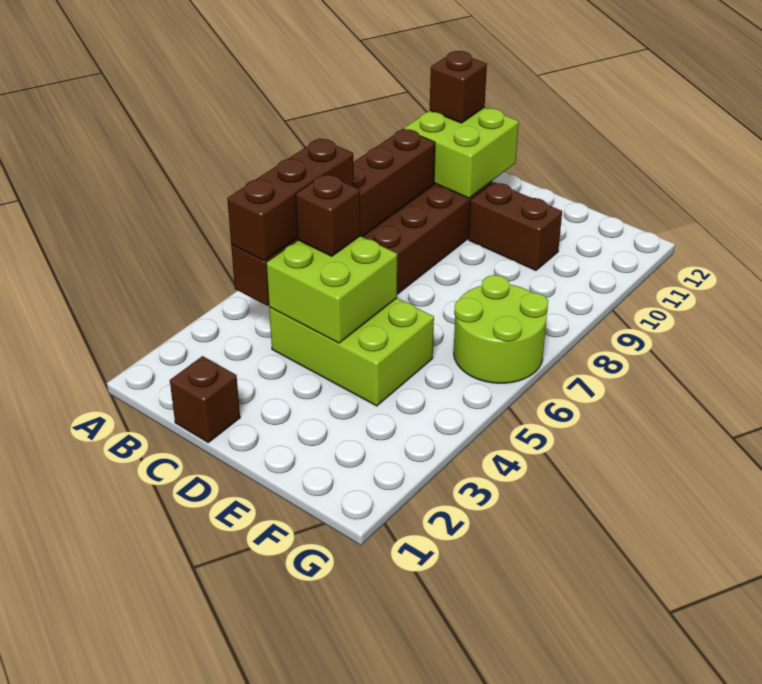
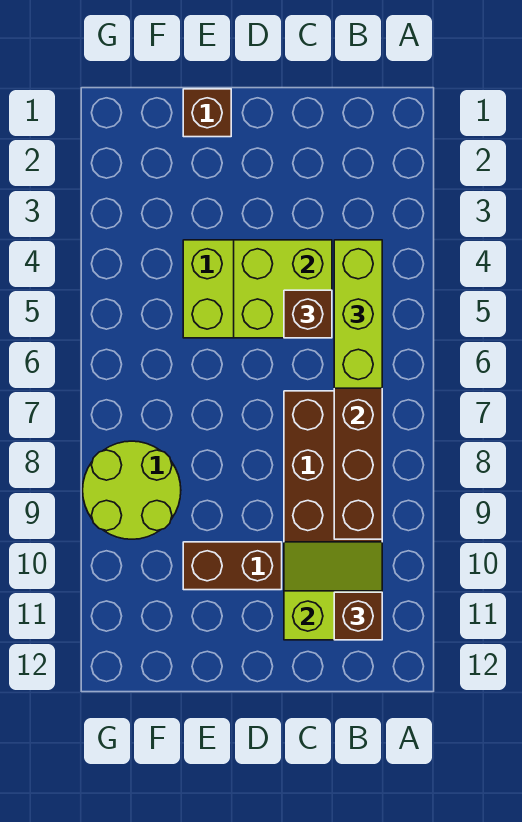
brown brick B4:B6 level 3 -> lime brick B4:B6 level 3
lime brick B10:C11 level 2 -> lime slope B10:C11 level 2 top 11
brown brick C1 level 1 -> brown brick E1 level 1
lime round brick F6:G7 level 1 -> lime round brick F8:G9 level 1

